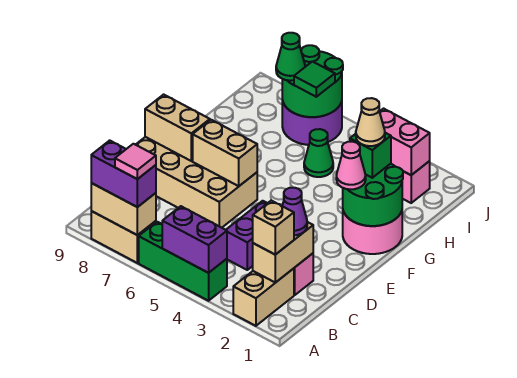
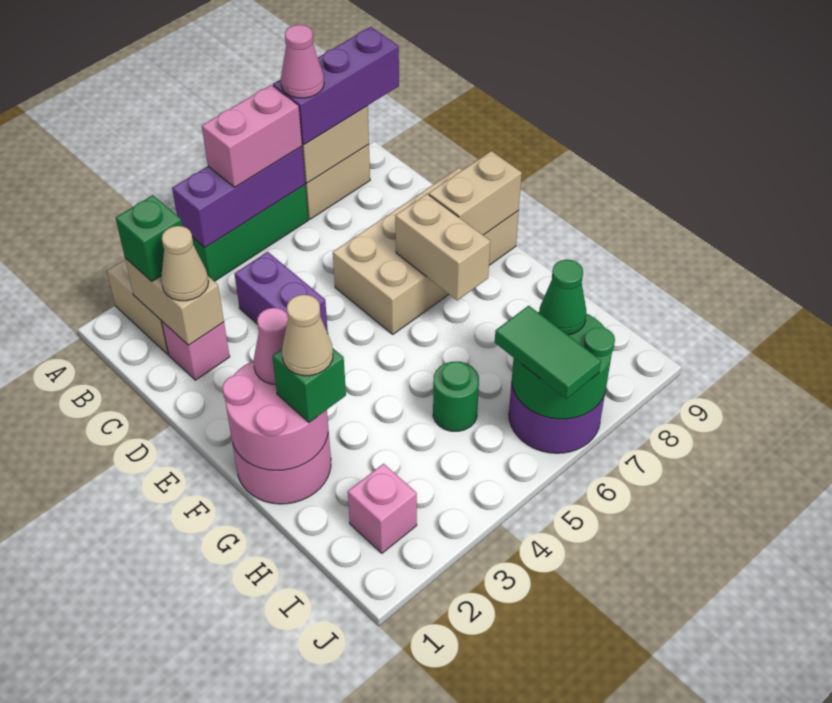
purple brick A4:A5 level 2 -> purple brick A4:A6 level 2
purple brick A7:A8 level 3 -> purple brick A7:A9 level 3
pink tile A7 level 4 -> pink cone A7 level 4
tan brick B2 level 3 -> green brick B2 level 3
purple cone C2 level 3 -> tan cone C2 level 3
tan brick E6:E7 level 2 -> tan brick E7:F7 level 2
green round brick F1:G2 level 2 -> pink round brick F1:G2 level 2
green cone H5 level 1 -> green round brick H5 level 1
pink brick I2:I3 level 2 -> pink brick A5:A6 level 3
green tile I6 level 3 -> green tile I6:J6 level 3

